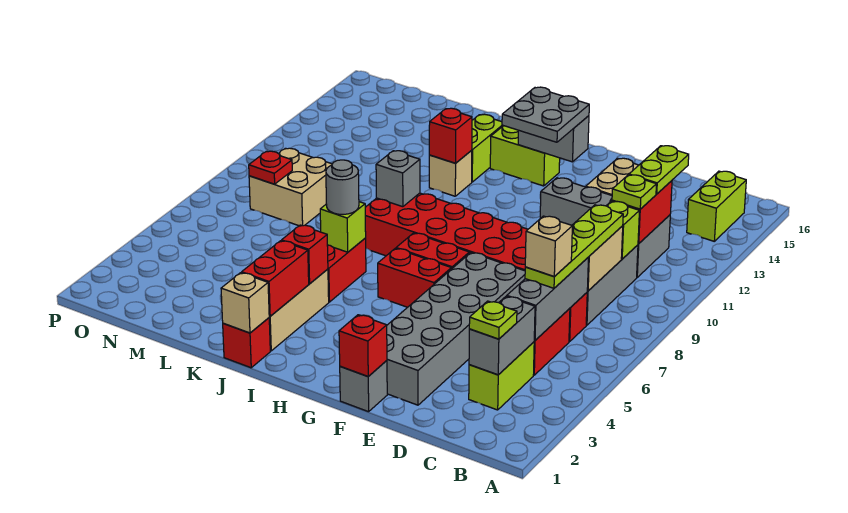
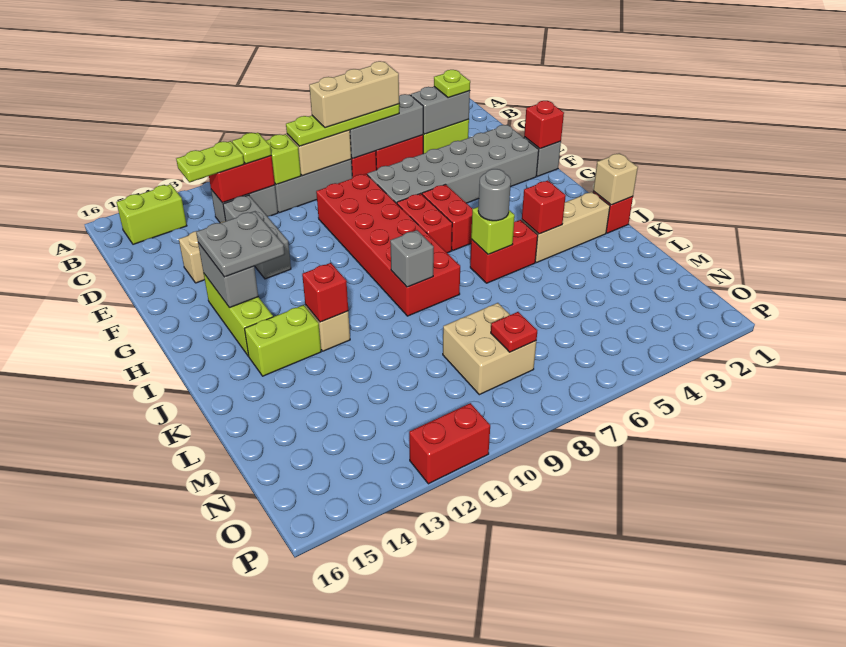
tan brick C6 level 4 -> tan brick C6:C8 level 4
lime brick H14:I14 level 1 -> lime brick G14:I14 level 1
red brick J2:J3 level 2 -> red brick P11:P12 level 1

